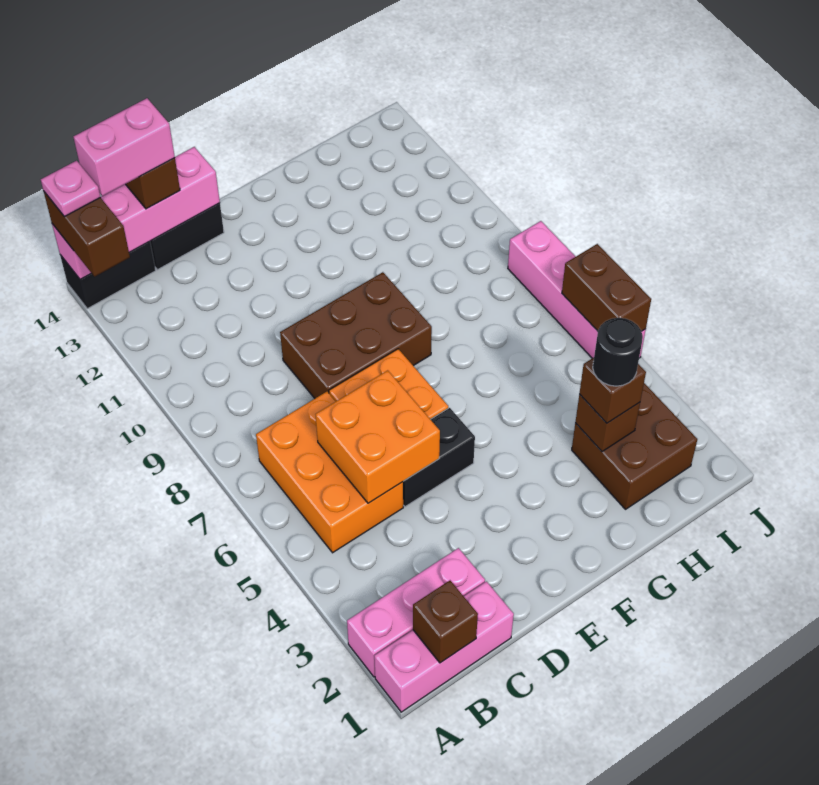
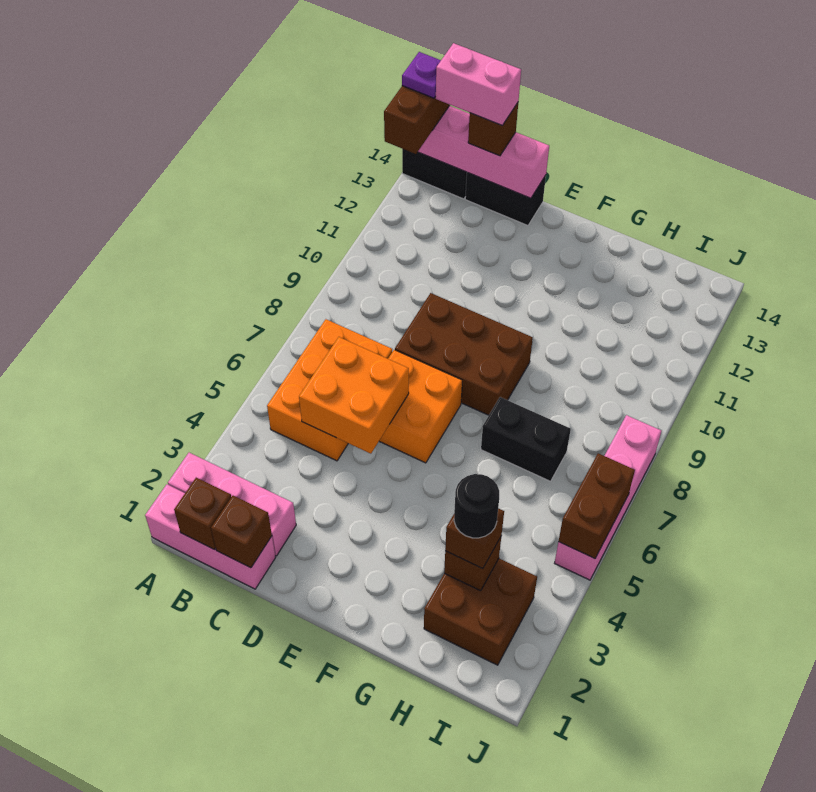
pink plate A14 level 4 -> purple plate A14 level 4
none -> brown brick C1 level 2
black brick D5:E5 level 1 -> black brick G7:H7 level 1

